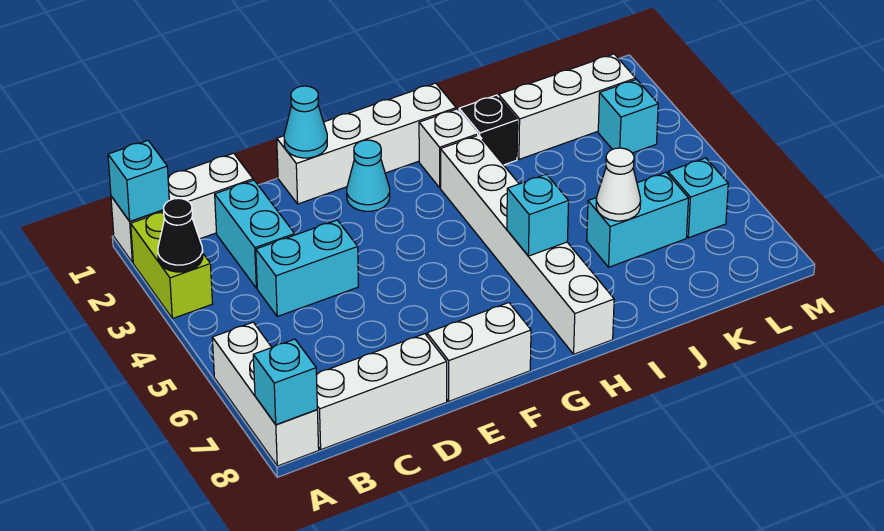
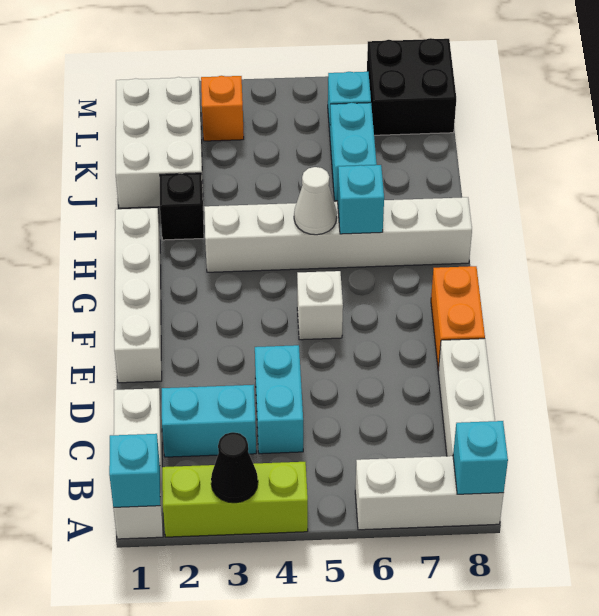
lime brick A2:A3 level 1 -> lime brick A2:A4 level 1
cyan cone E1 level 2 -> none
white brick E8:F8 level 1 -> orange brick E8:F8 level 1
cyan cone F2 level 1 -> none
white brick H2 level 1 -> white brick F5 level 1
white brick J2:L2 level 1 -> white brick J1:L2 level 1
white cone J6 level 2 -> white cone H5 level 2
cyan brick L3 level 1 -> orange brick L3 level 1
none -> black brick L7:M8 level 1

